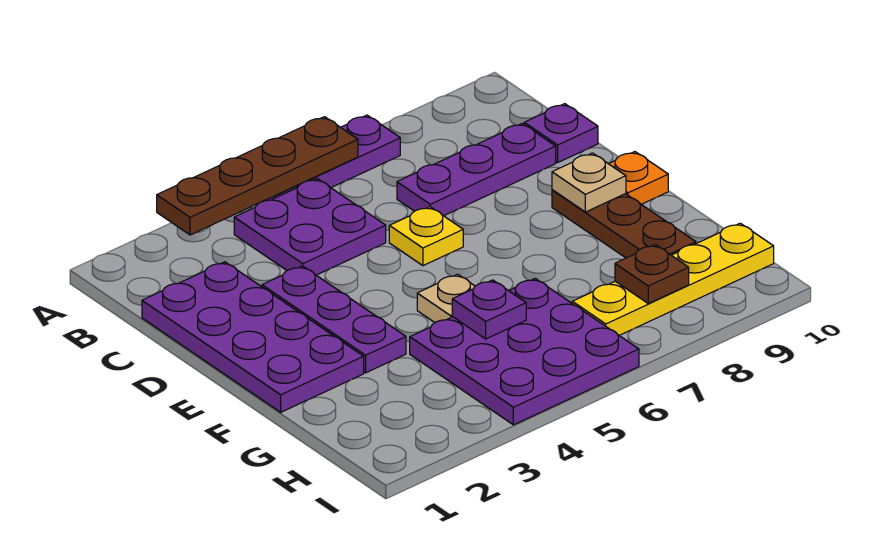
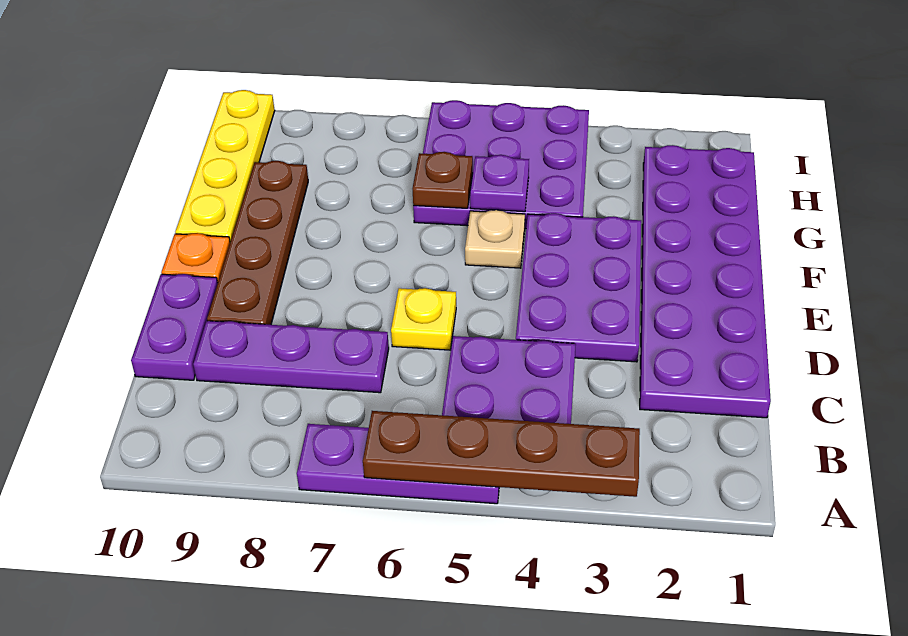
purple plate C1:F2 level 1 -> purple plate C1:H2 level 1
purple plate C10 level 1 -> purple plate C10:D10 level 1
purple plate D3:F3 level 1 -> purple plate D3:F4 level 1
brown plate E9:G9 level 1 -> brown plate D9:G9 level 1
tan plate E9 level 2 -> none
yellow plate H7:H10 level 1 -> yellow plate F10:I10 level 1
brown plate H8 level 2 -> brown plate G6 level 2

